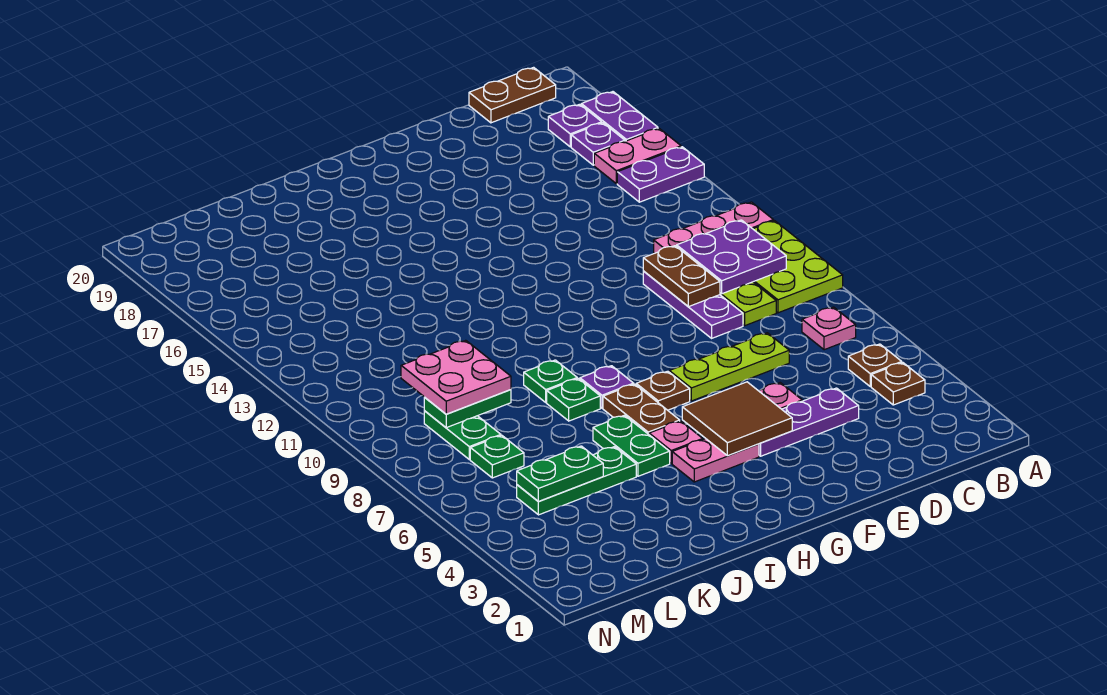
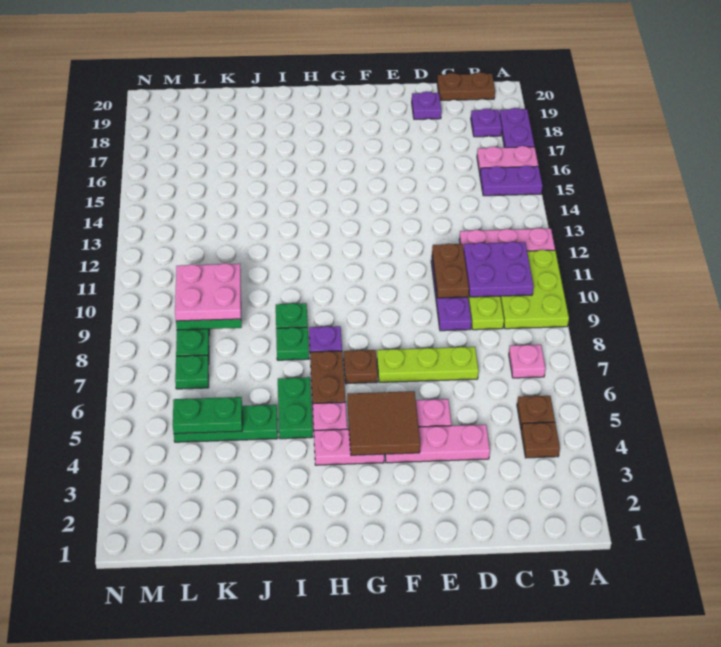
purple plate B17 level 1 -> purple plate D19 level 1
purple plate D4:F4 level 1 -> pink plate D4:F4 level 1

